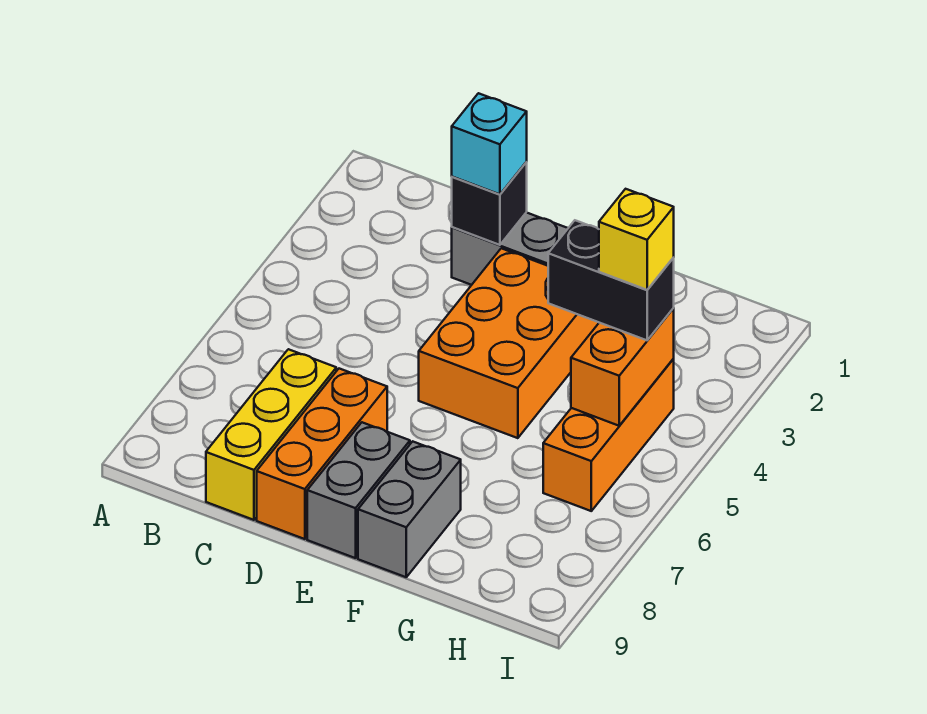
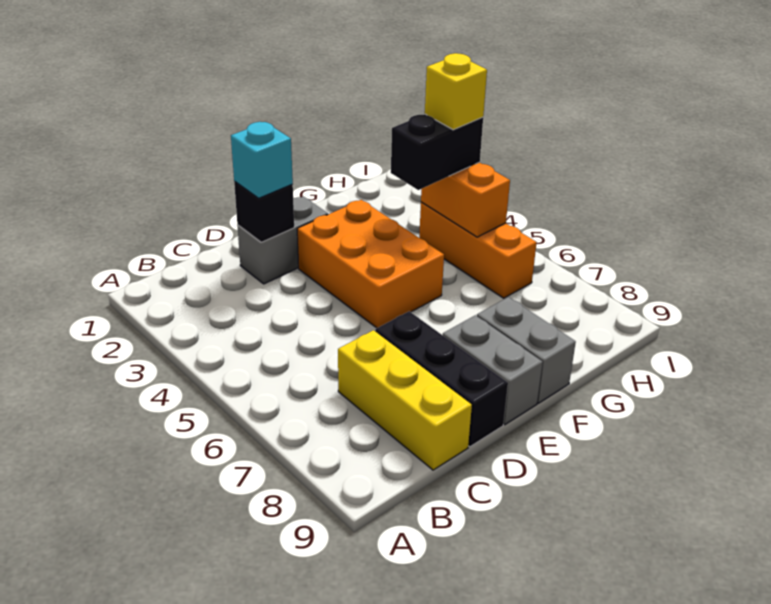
orange brick D7:D9 level 1 -> black brick D7:D9 level 1

